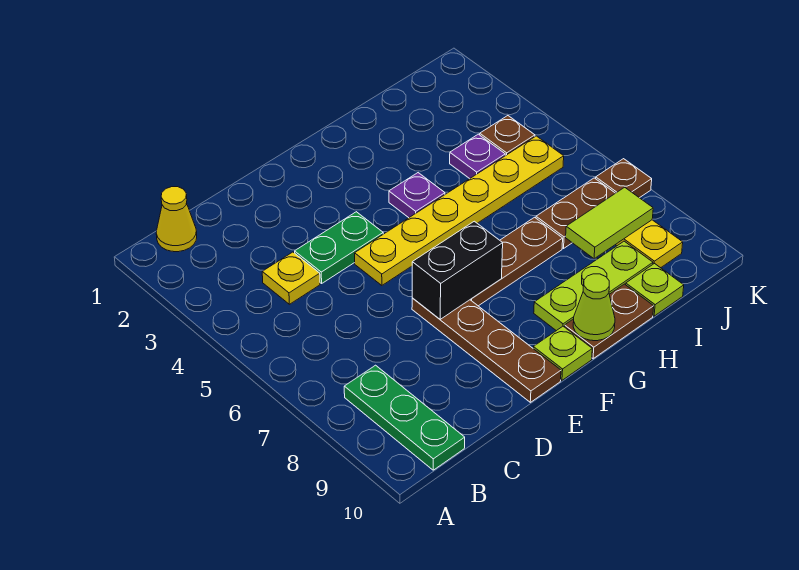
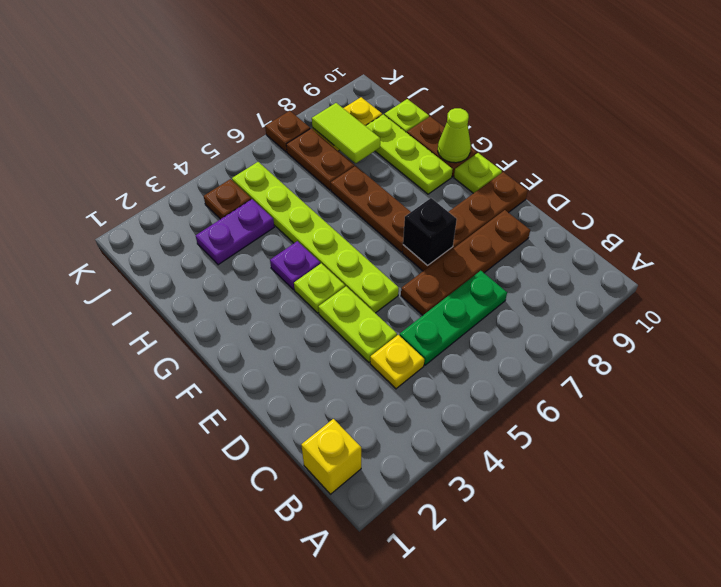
yellow cone B1 level 1 -> yellow brick B1 level 1
green plate B8:B10 level 1 -> green plate C5:C7 level 1
green plate D4:E4 level 1 -> lime plate D4:E4 level 1
none -> brown plate D6:D9 level 1
yellow plate E5:J5 level 1 -> lime plate E5:J5 level 1
black brick E7:F7 level 2 -> black brick E7 level 2
none -> lime plate F4 level 1
purple plate I4 level 1 -> purple plate I3:I4 level 1

